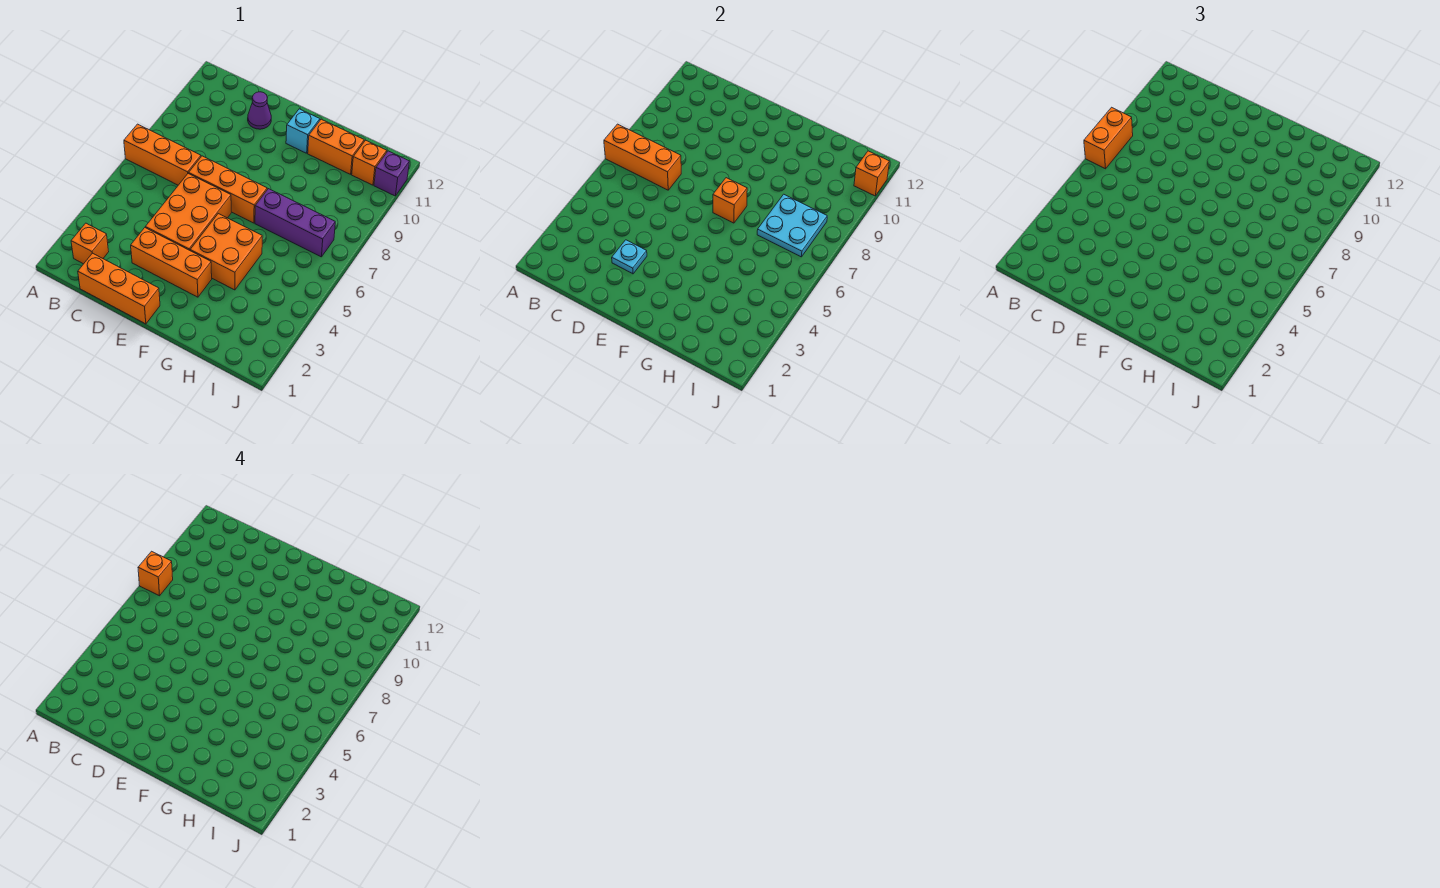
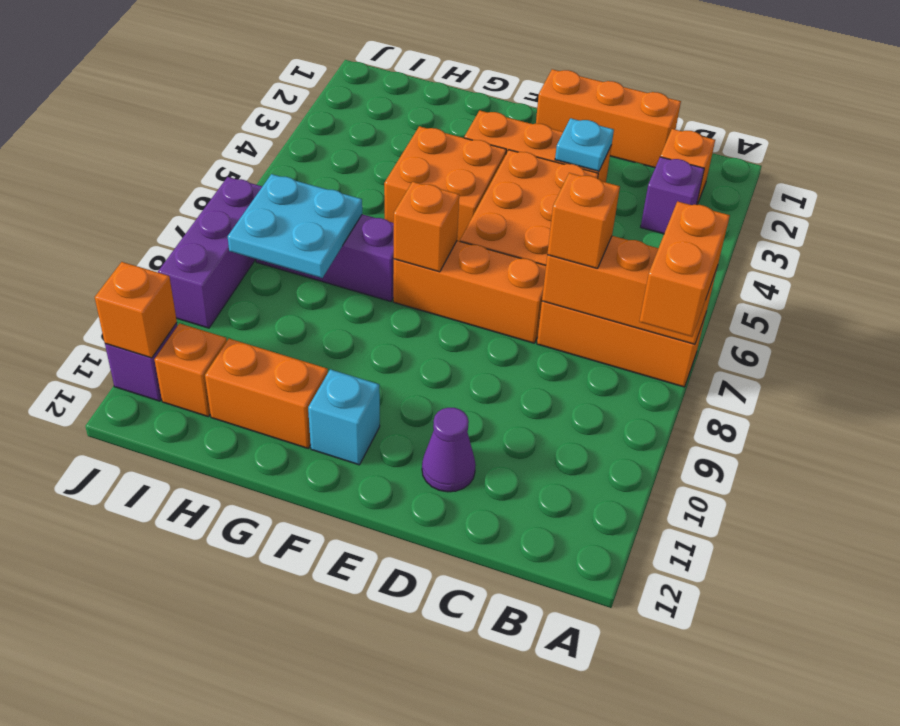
orange brick A8 level 4 -> orange brick C7 level 3
none -> purple brick B3 level 1
none -> purple brick J7:J9 level 1

